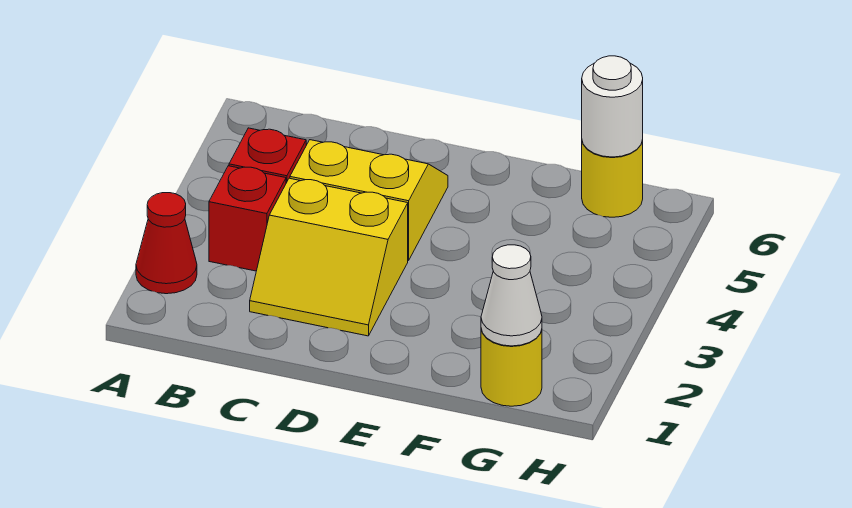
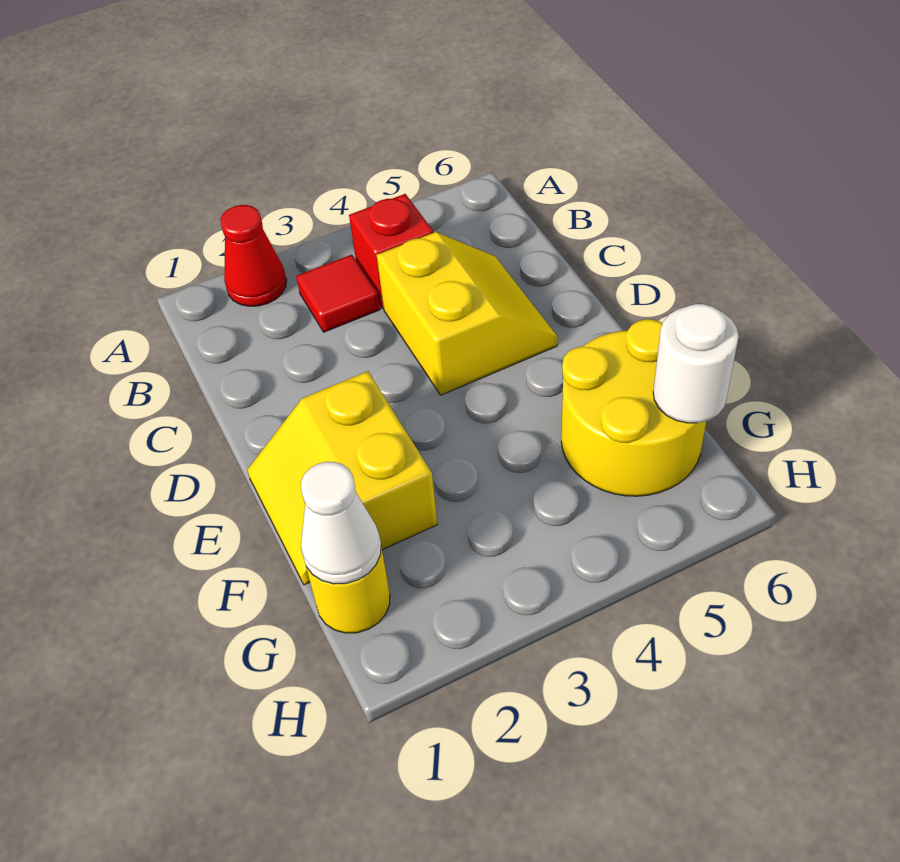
red brick B3 level 1 -> red tile B3 level 1
yellow slope C2:D3 level 1 top 3 -> yellow slope E1:F2 level 1 top 2
yellow round brick G6 level 1 -> yellow round brick F5:G6 level 1

